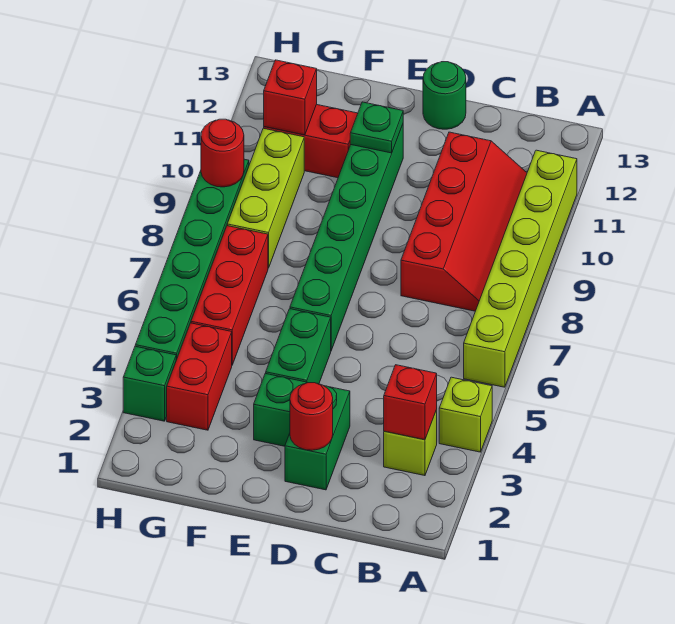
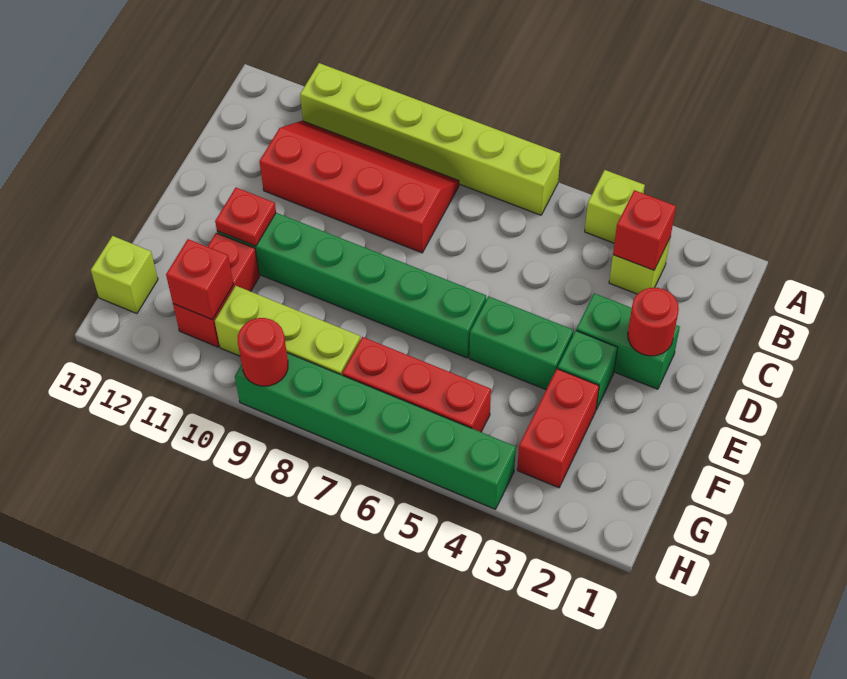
green round brick D13 level 1 -> none
green plate E11 level 2 -> red plate E11 level 2
red brick G3:G4 level 1 -> red brick F3:G3 level 1
none -> lime brick G13 level 1
green brick H3 level 1 -> none

